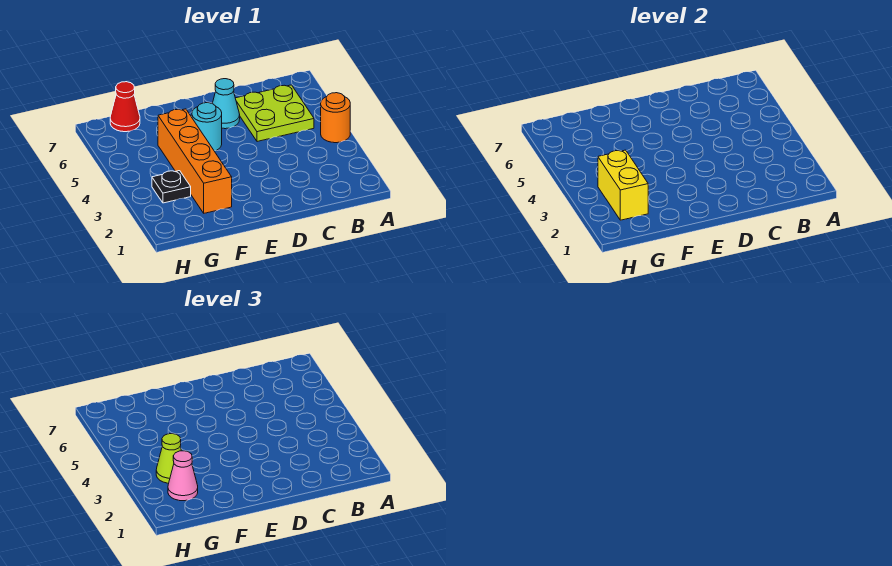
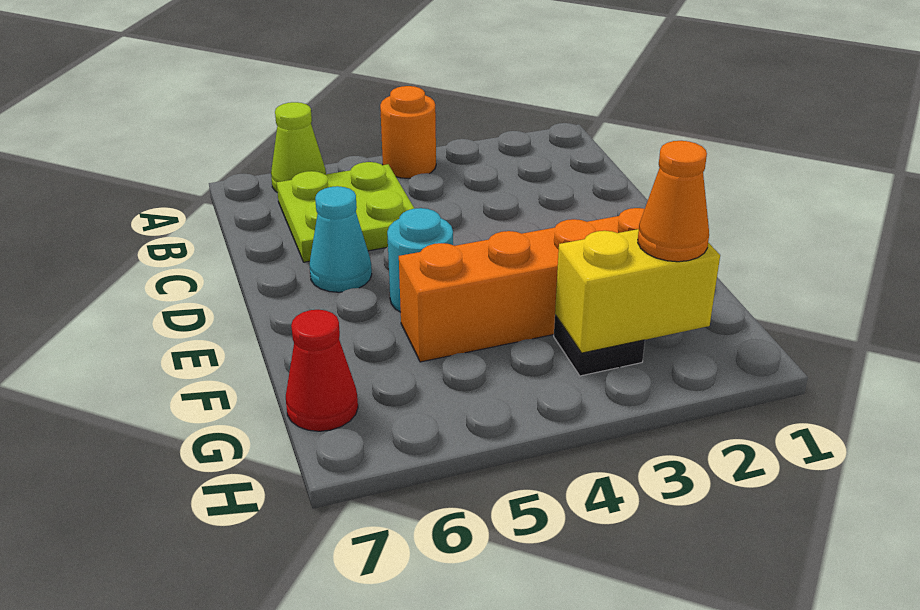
pink cone G2 level 3 -> orange cone G2 level 3
lime cone G3 level 3 -> lime cone A6 level 1

